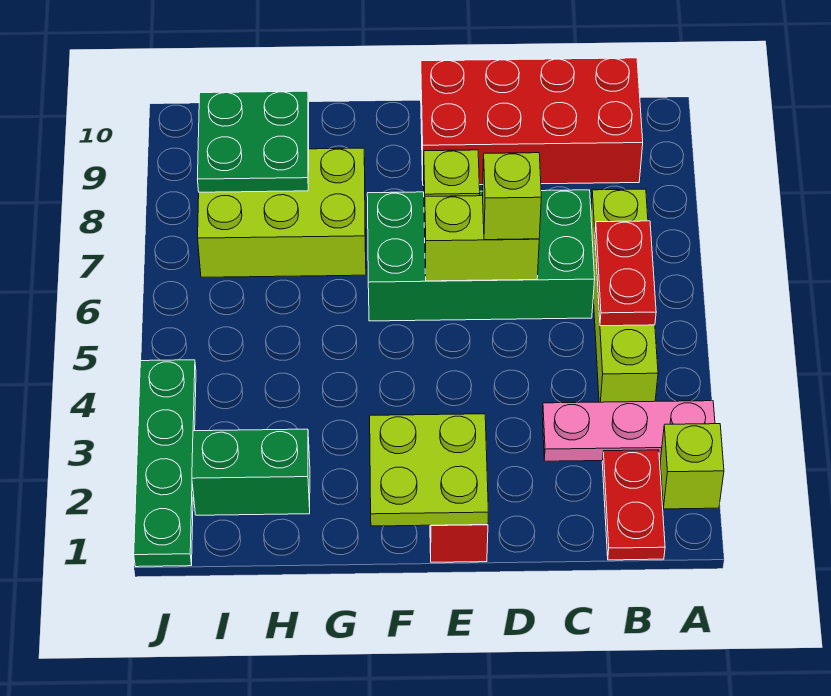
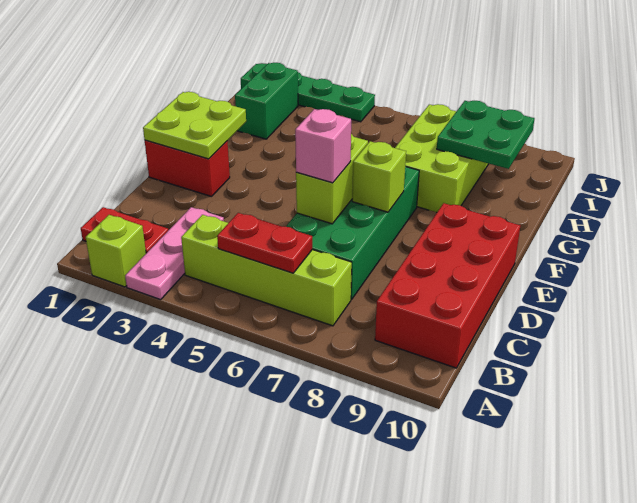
lime brick D6 level 3 -> pink brick D6 level 3

